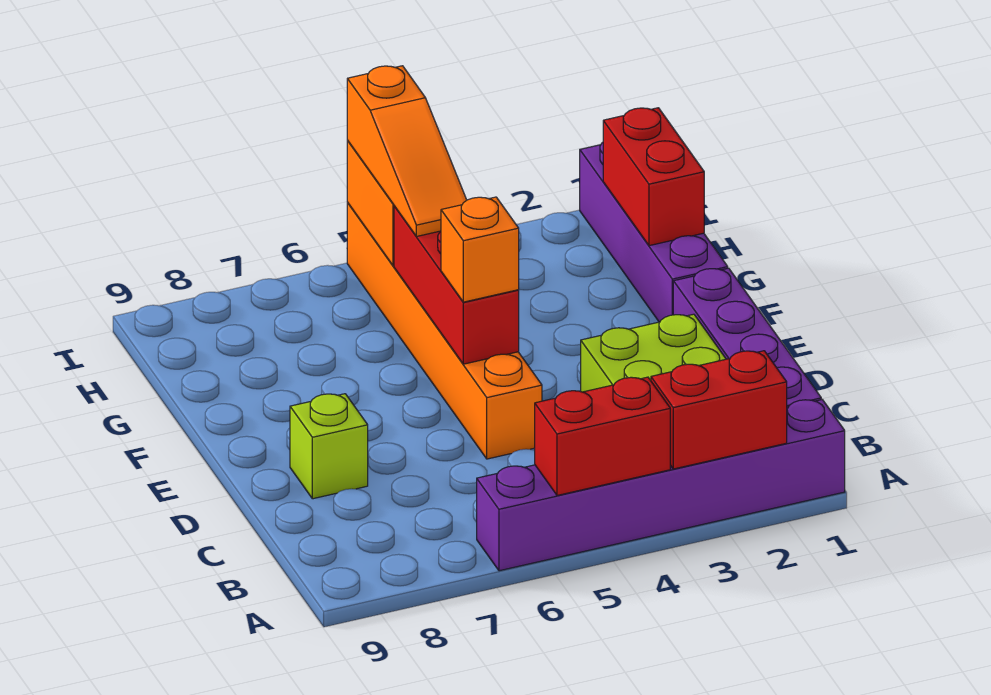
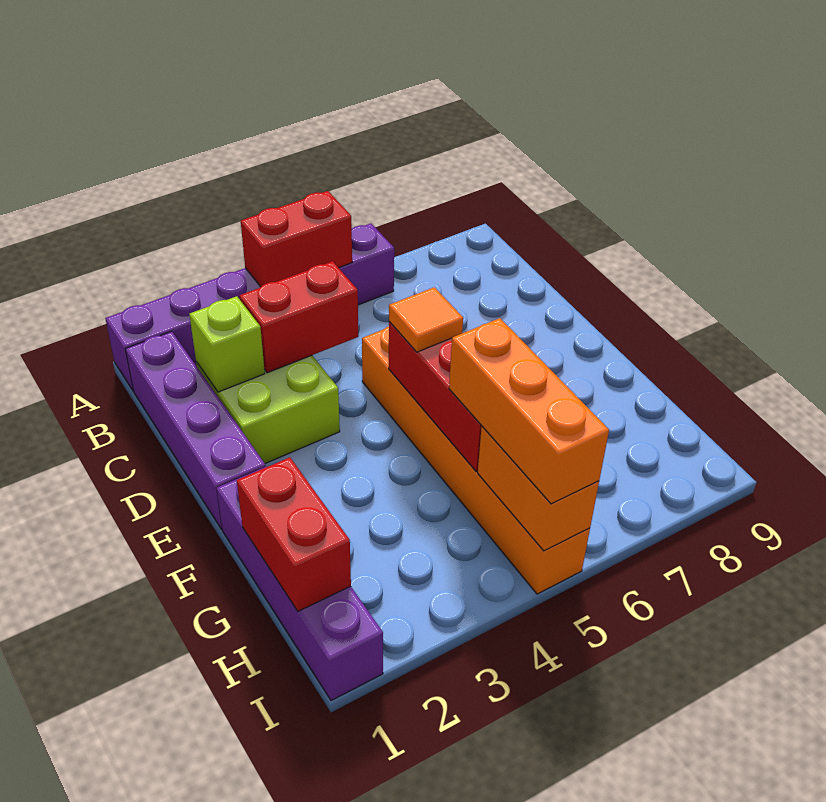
red brick A2:A3 level 2 -> red brick C3:C4 level 2
lime brick D8 level 1 -> lime brick C2 level 2
orange brick E5 level 3 -> orange tile E5 level 3
orange slope G5:I5 level 3 top I -> orange brick G5:I5 level 3

